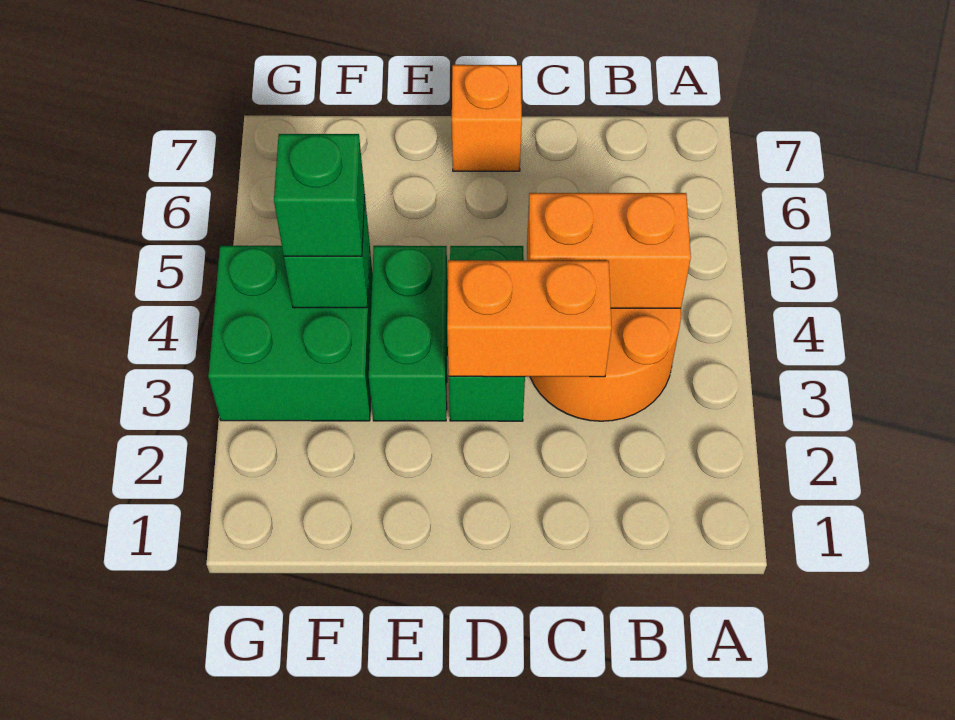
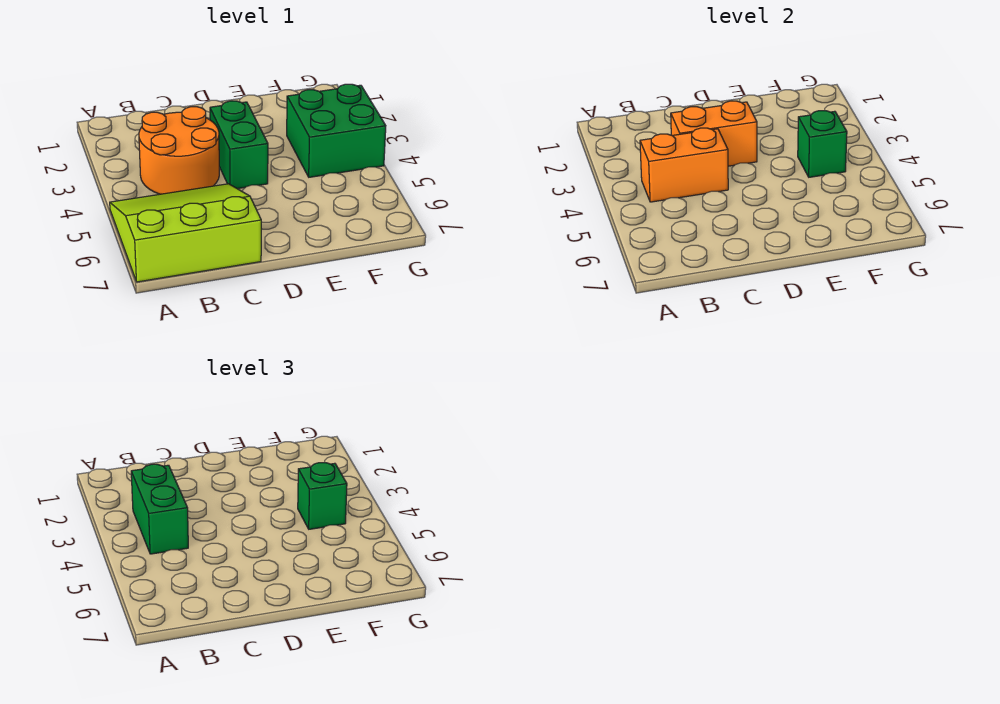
none -> lime slope A5:C7 level 1 top 7
orange brick D7 level 1 -> none
green brick E3:E4 level 1 -> green brick B3:B4 level 3

